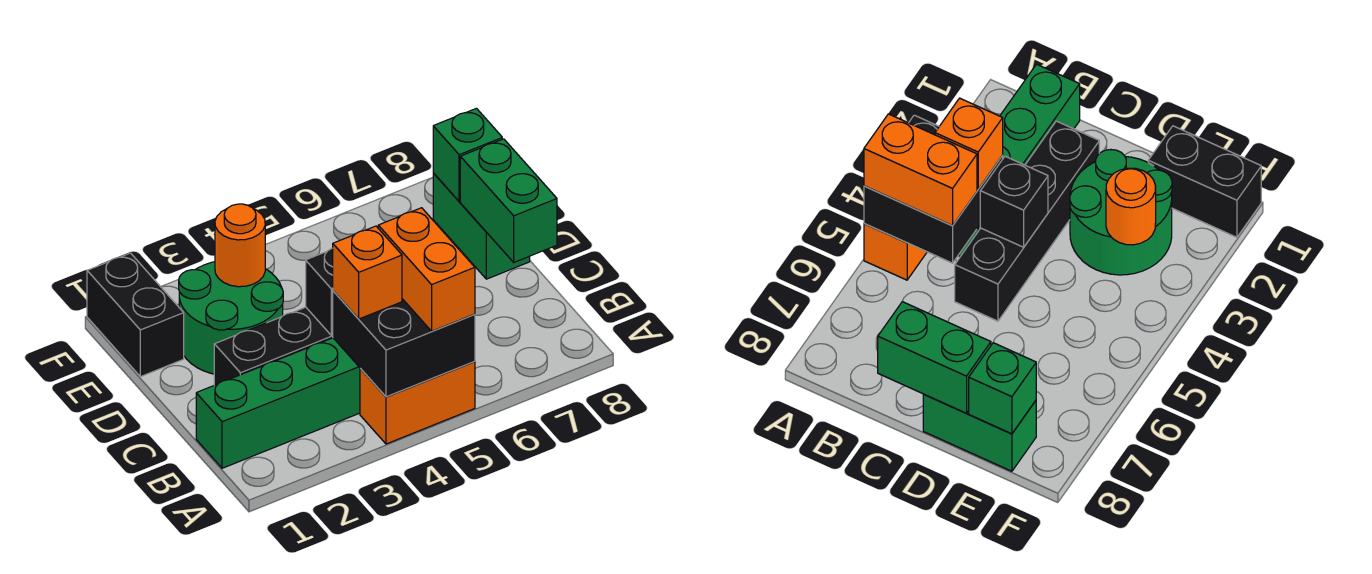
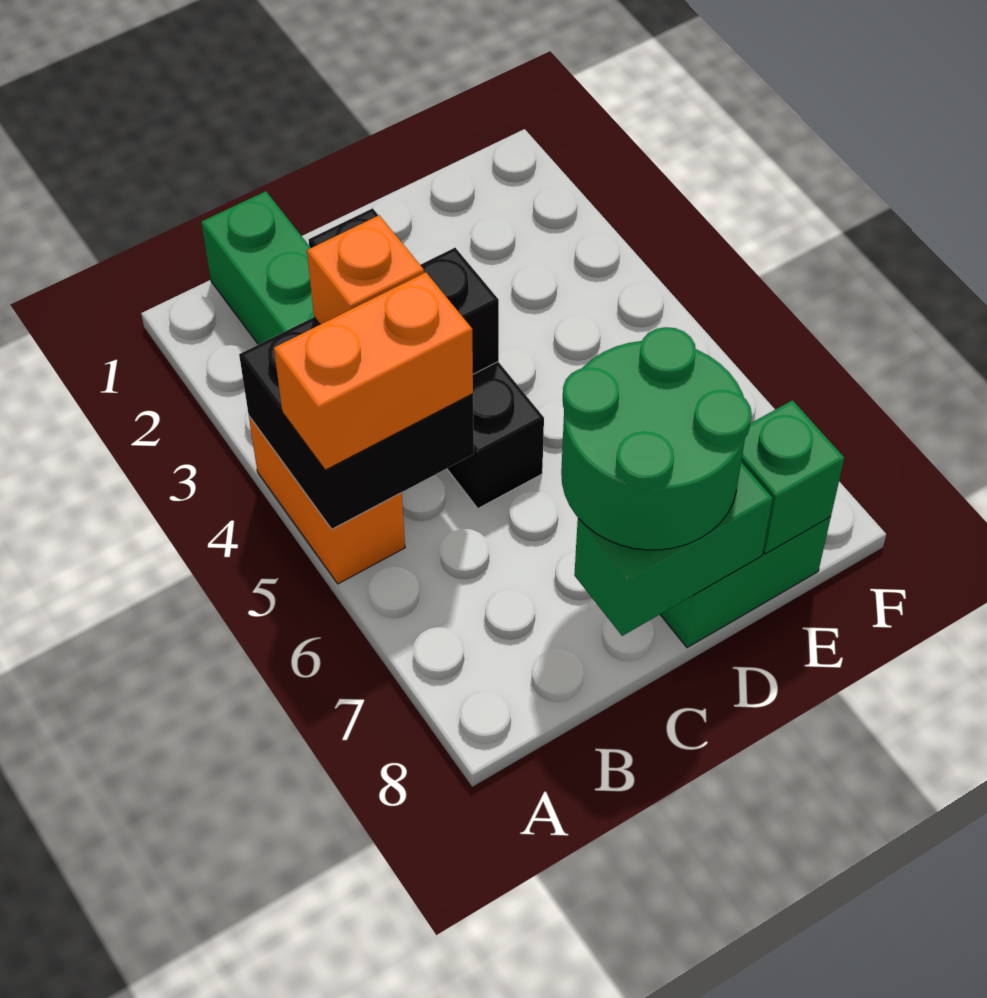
green round brick D2:E3 level 1 -> green round brick C7:D8 level 3
black brick E1:F1 level 1 -> none
orange round brick E3 level 2 -> none

